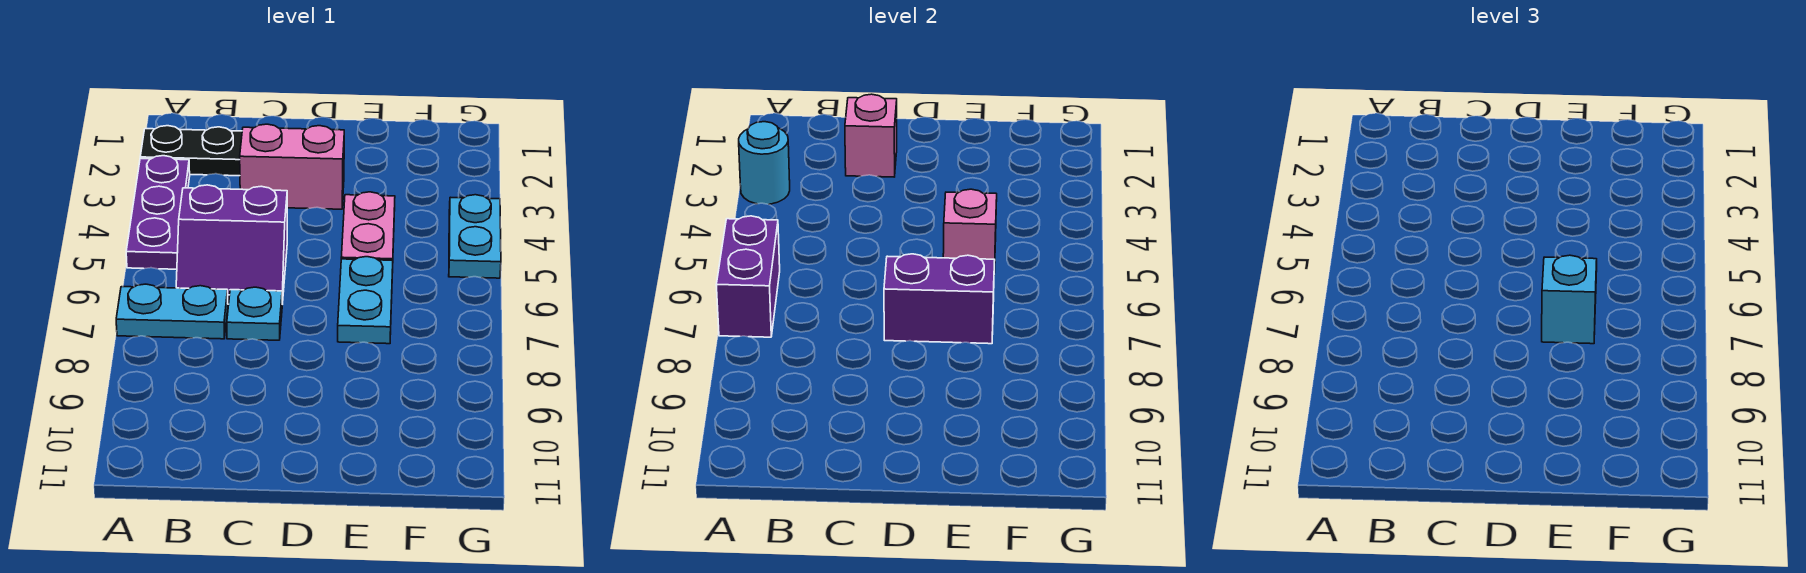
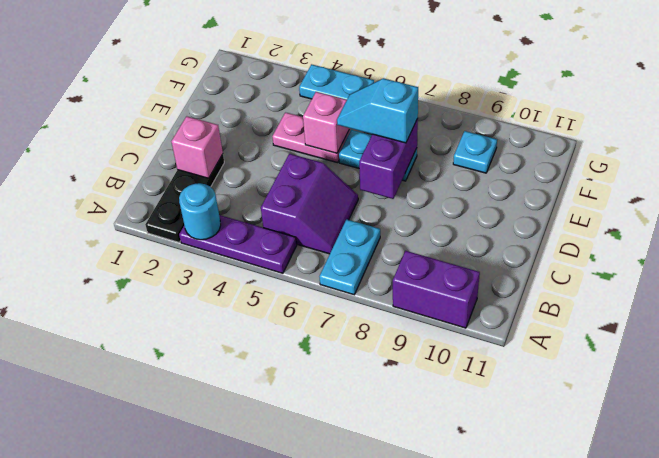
purple brick A6:A7 level 2 -> purple brick A9:A10 level 1
pink brick C3:D3 level 1 -> none
cyan plate C7 level 1 -> cyan plate F9 level 1

